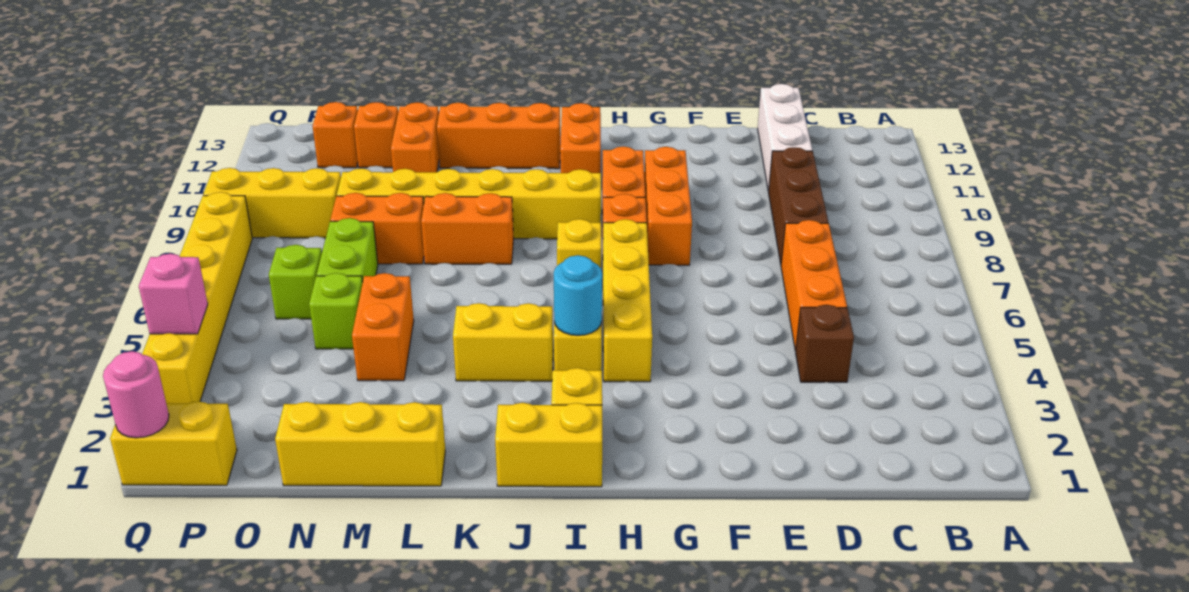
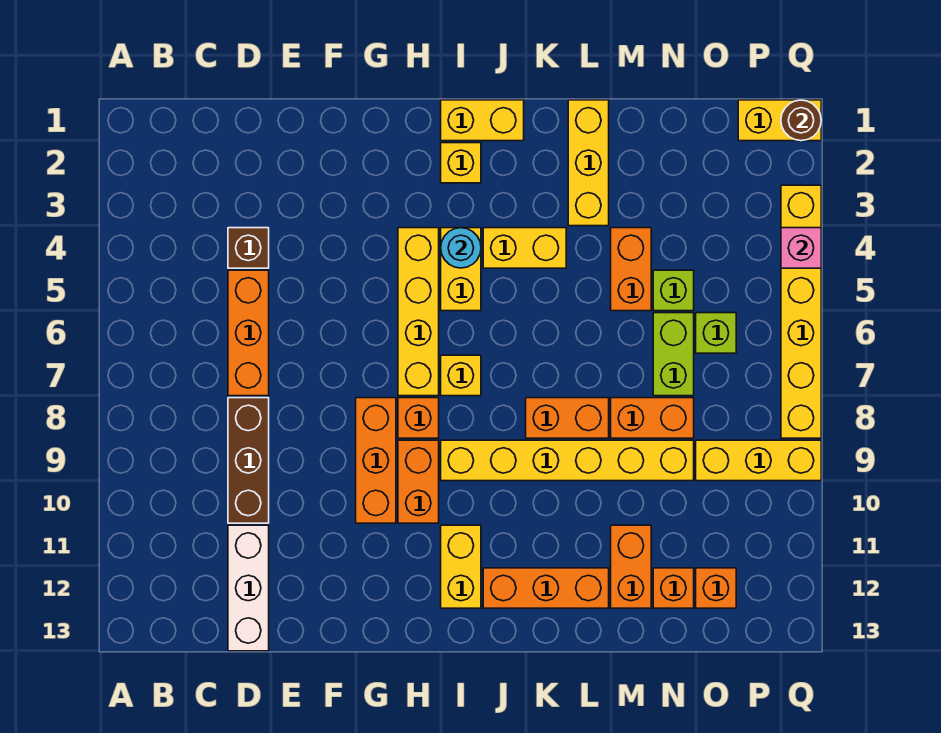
orange brick I11:I12 level 1 -> yellow brick I11:I12 level 1
yellow brick L1:N1 level 1 -> yellow brick L1:L3 level 1
pink round brick Q1 level 2 -> brown round brick Q1 level 2

